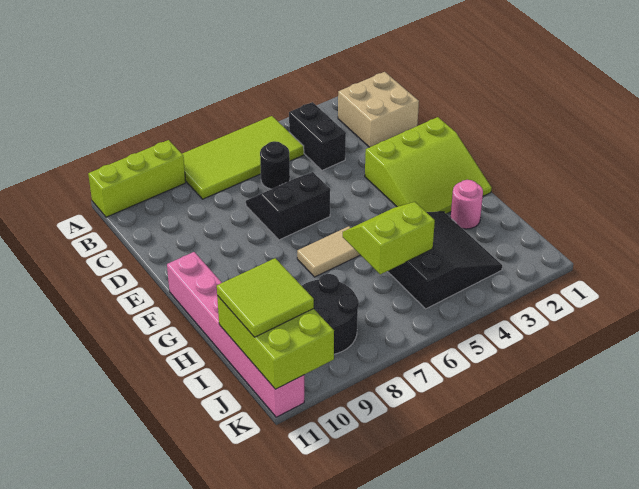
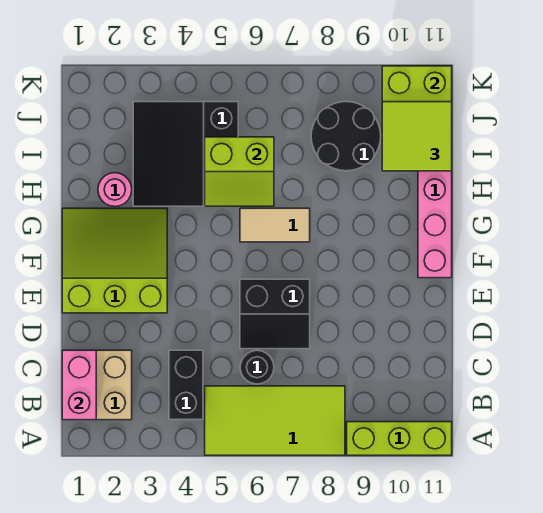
none -> pink brick B1:C1 level 2

